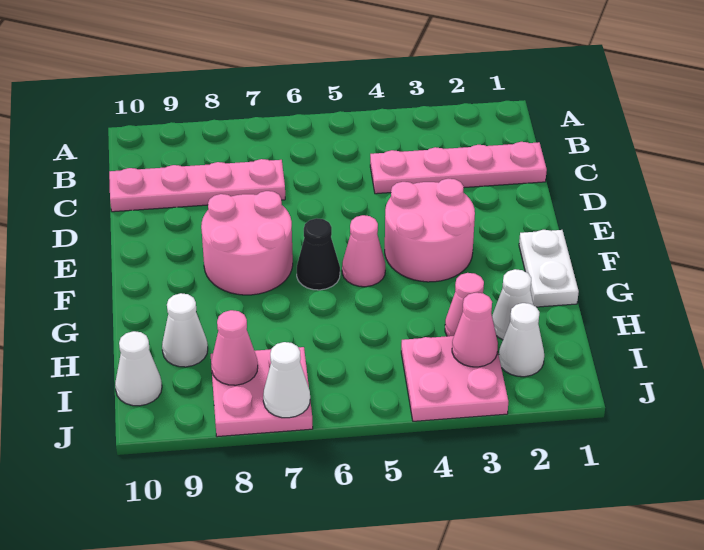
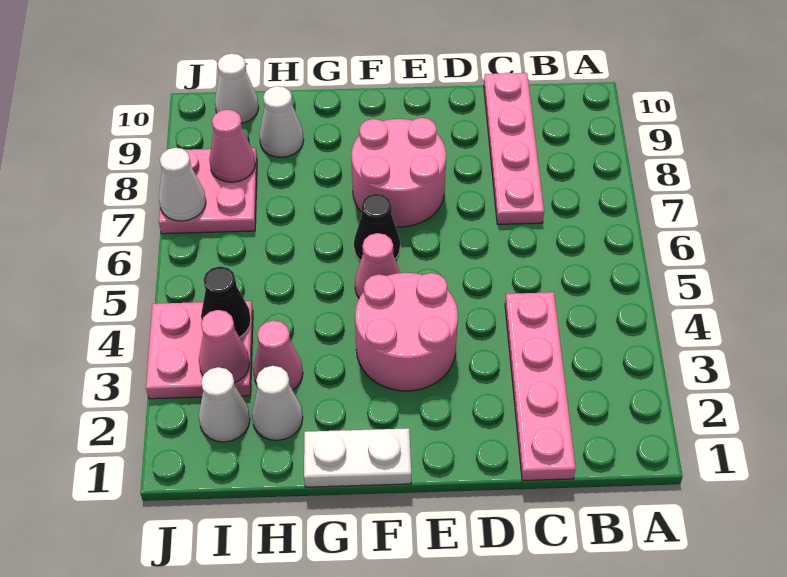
none -> black cone I4 level 2

